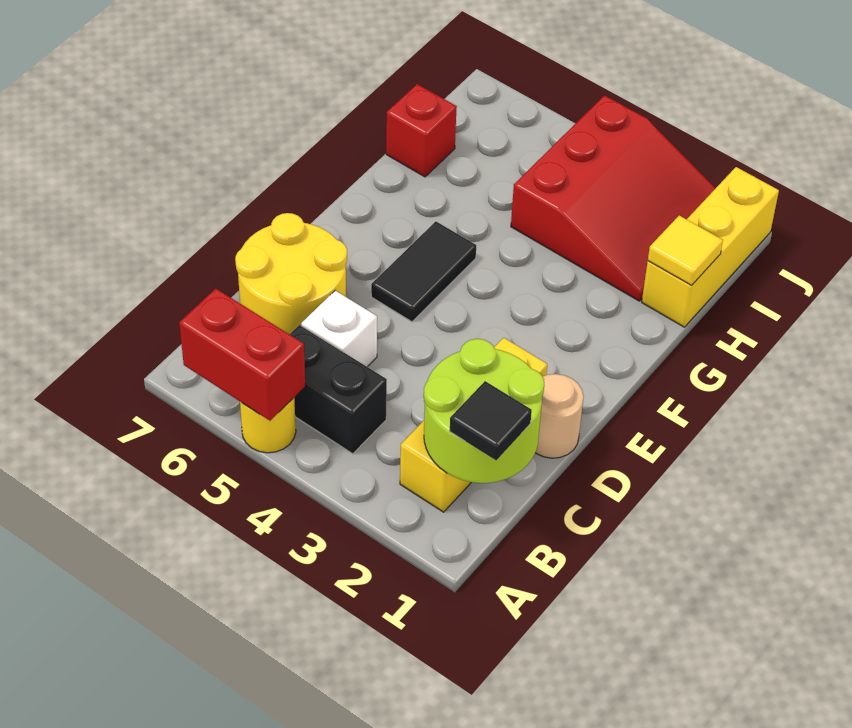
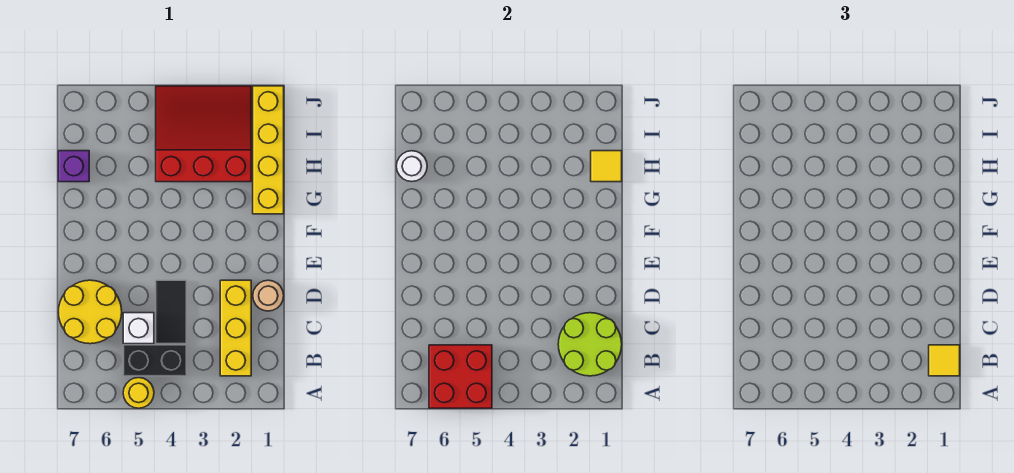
red brick A5:A6 level 2 -> red brick A5:B6 level 2
black tile B1 level 3 -> yellow tile B1 level 3
black tile E5:F5 level 1 -> black tile C4:D4 level 1
yellow brick H1:J1 level 1 -> yellow brick G1:J1 level 1
red slope H2:J4 level 1 top 4 -> red slope H2:J4 level 1 top H
red brick H7 level 1 -> purple brick H7 level 1
none -> white round brick H7 level 2

